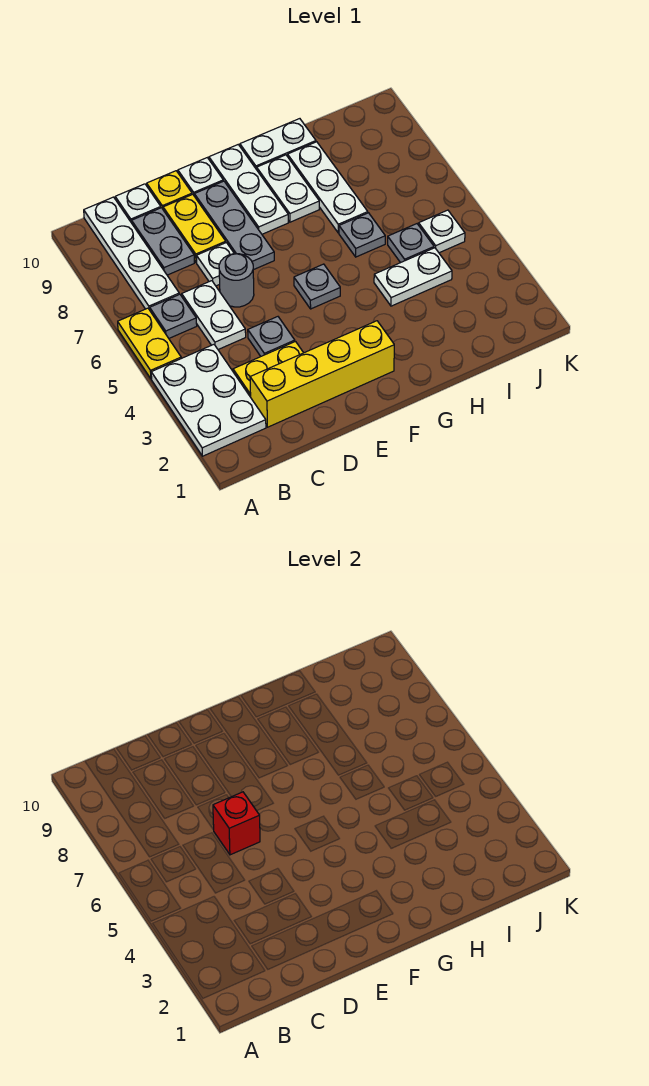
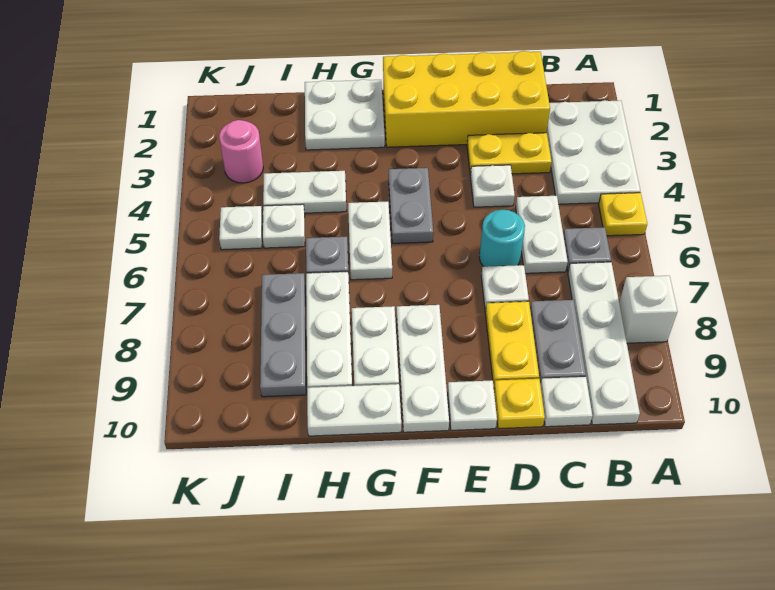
yellow plate A5:A6 level 1 -> yellow plate A5 level 1
none -> white brick A8 level 1
yellow brick C2:F2 level 1 -> yellow brick C1:F2 level 1
grey plate D4 level 1 -> white plate D4 level 1
grey round brick D6 level 1 -> cyan round brick D6 level 1
red brick D6 level 2 -> none
grey plate E7:E9 level 1 -> grey plate I7:I9 level 1
grey plate F5 level 1 -> grey plate F4:F5 level 1
none -> white plate G1:H2 level 1
none -> white plate G5:G6 level 1
grey plate I5 level 1 -> white plate I5 level 1
none -> pink round brick J3 level 1

